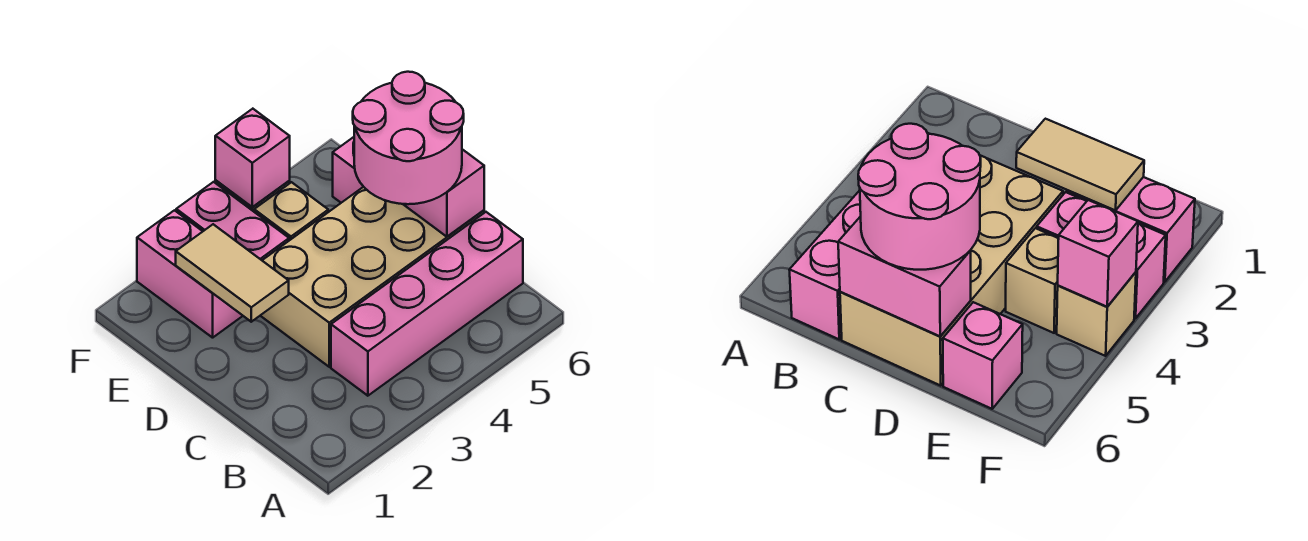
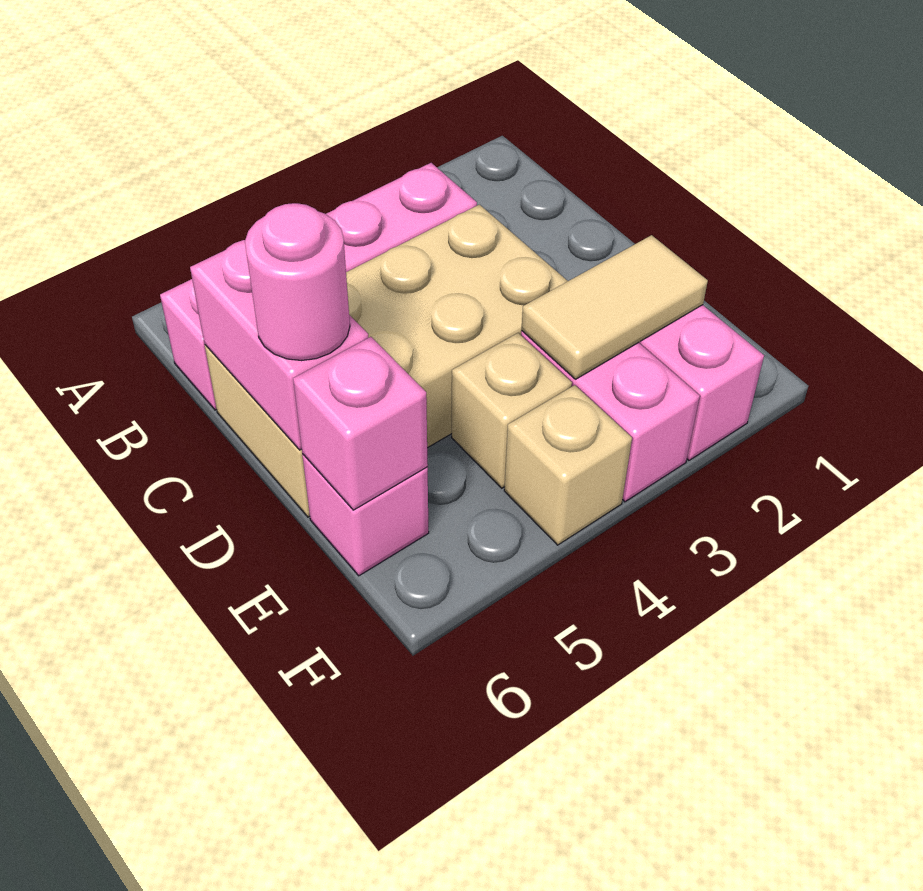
pink round brick C5:D6 level 3 -> pink round brick D6 level 3
tan tile D2:E2 level 2 -> tan tile E2:E3 level 2
pink brick F4 level 2 -> pink brick E6 level 2

